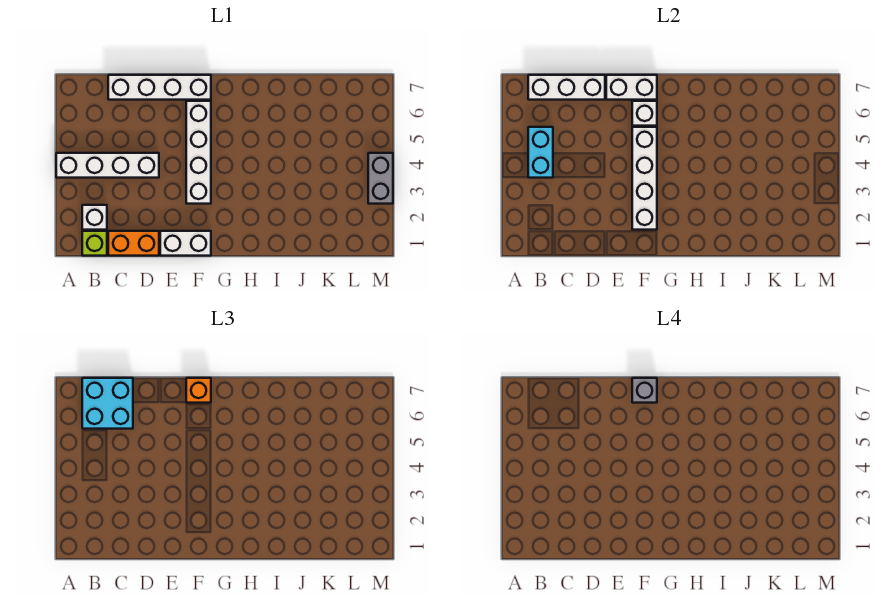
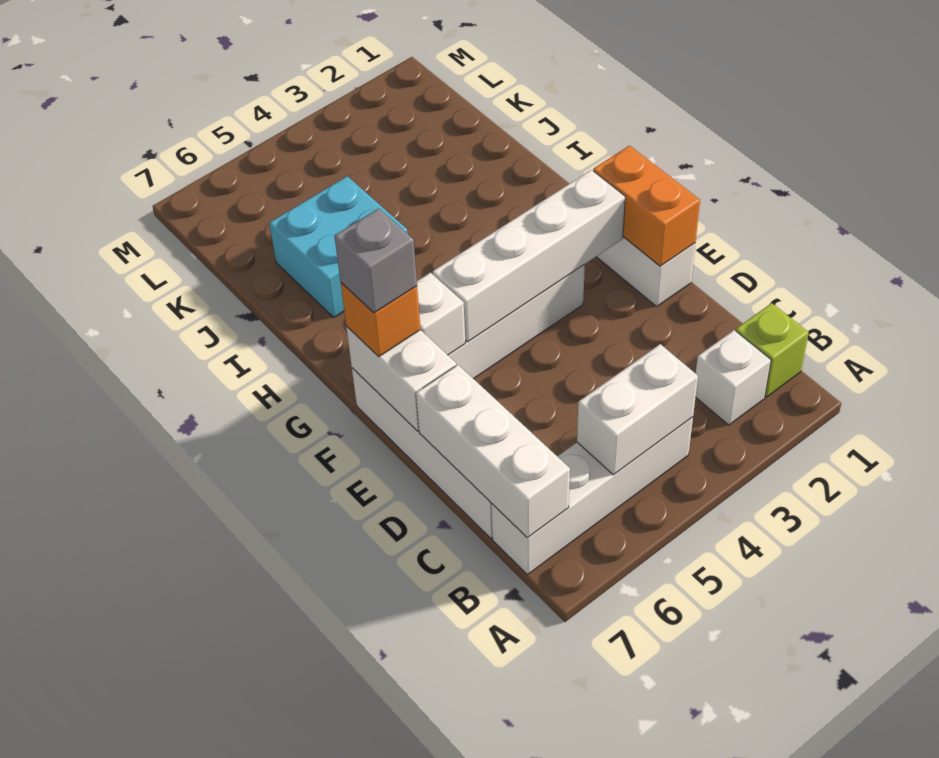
white brick A4:D4 level 1 -> white brick B4:B7 level 1
cyan brick B4:B5 level 2 -> white brick B4:B5 level 2
cyan brick B6:C7 level 3 -> cyan brick I5:J6 level 1
orange brick C1:D1 level 1 -> orange brick E1:F1 level 2
grey brick M3:M4 level 1 -> none

